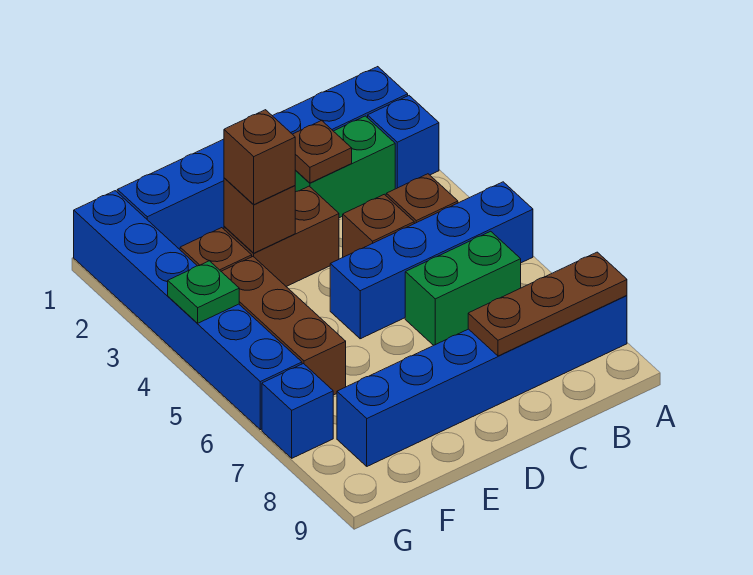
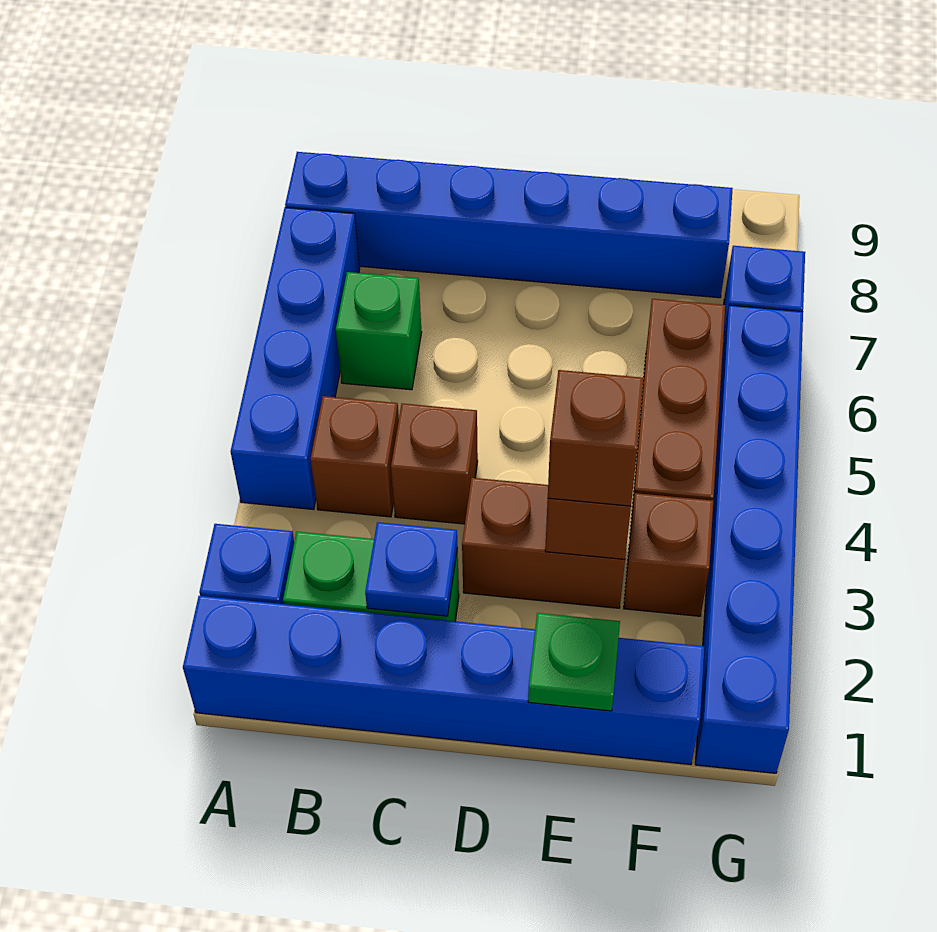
blue brick A5:D5 level 1 -> blue brick A4:A7 level 1
brown plate A8:C8 level 2 -> none
green brick B6:C6 level 1 -> green brick B6 level 1
brown plate C2 level 2 -> blue plate C2 level 2
green plate G4 level 2 -> green plate E1 level 2

